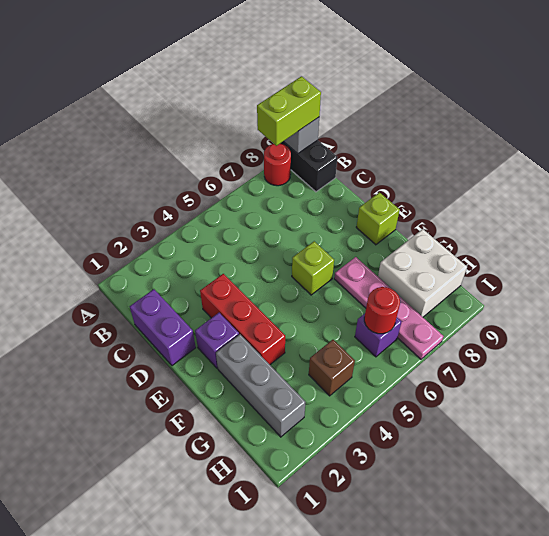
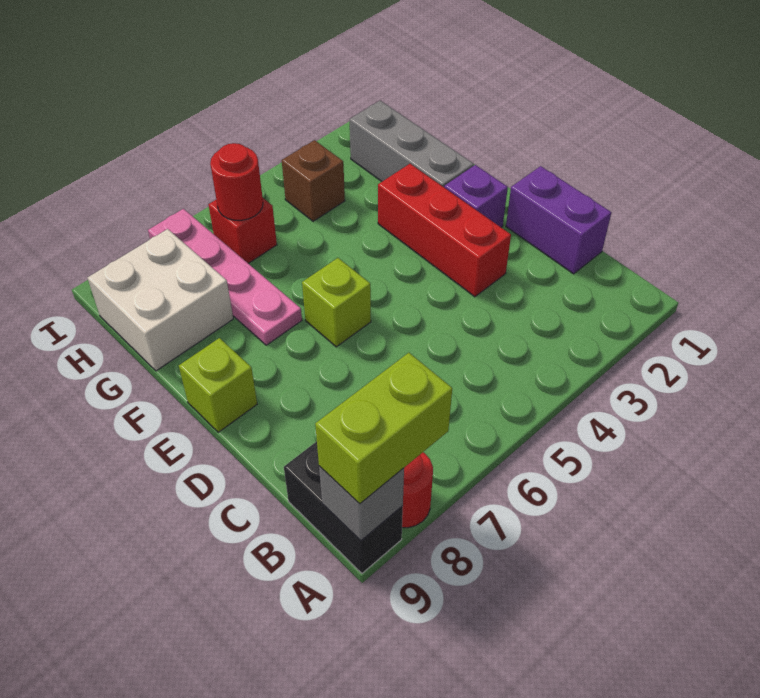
purple brick H6 level 1 -> red brick H6 level 1

